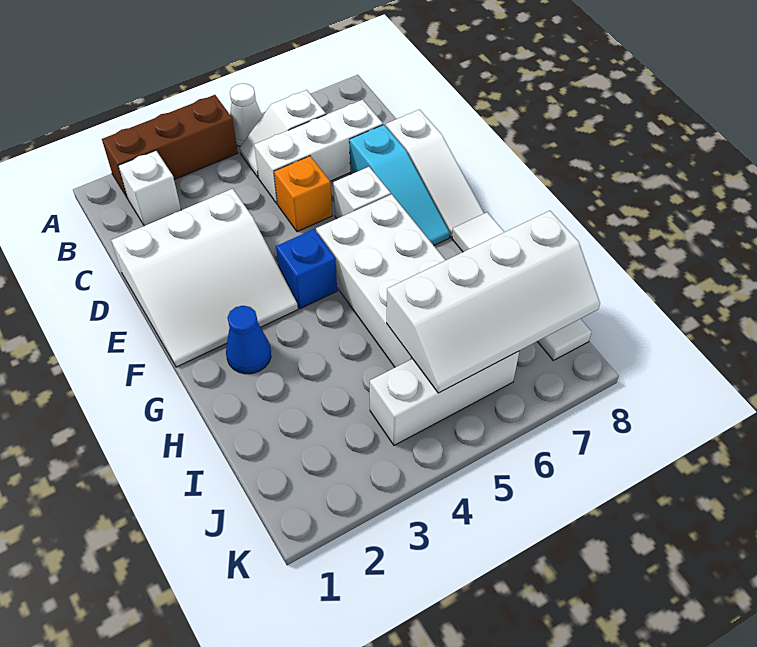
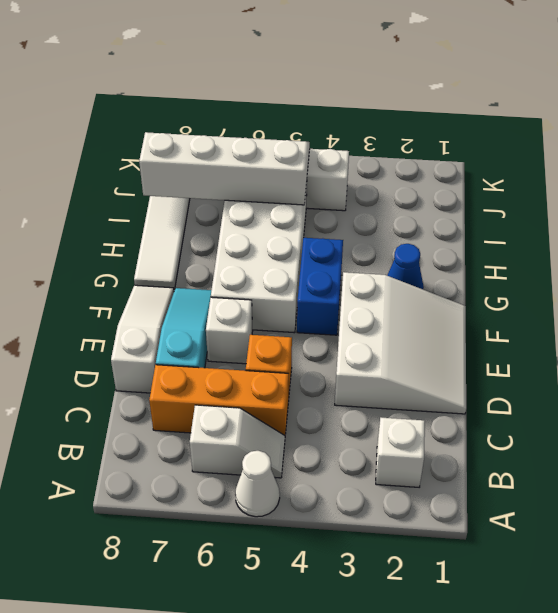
brown brick A2:A4 level 1 -> none
white brick C5:C7 level 1 -> orange brick C5:C7 level 1
white slope D1:F3 level 1 top D -> white slope D1:F3 level 1 top 3
blue brick F4 level 1 -> blue brick F4:G4 level 1

